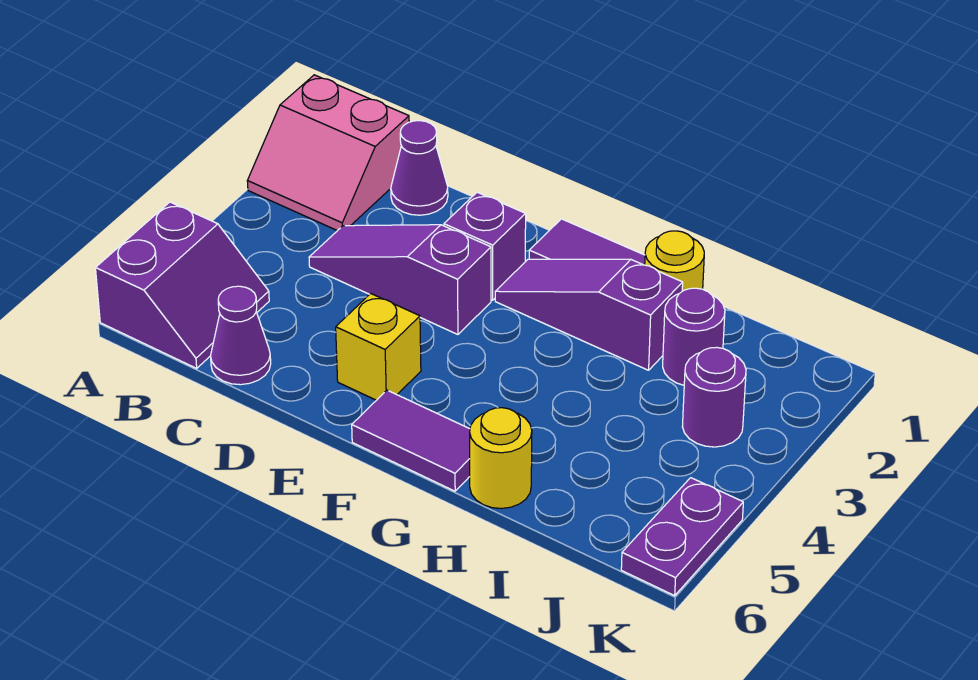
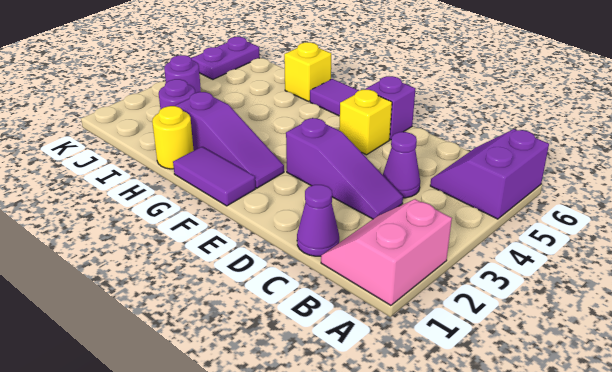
pink slope A1:B2 level 1 top 1 -> pink slope A1:B2 level 1 top A
purple cone C6 level 1 -> purple cone C4 level 1
purple brick E2 level 1 -> purple brick E6 level 1
yellow round brick H6 level 1 -> yellow brick H6 level 1

